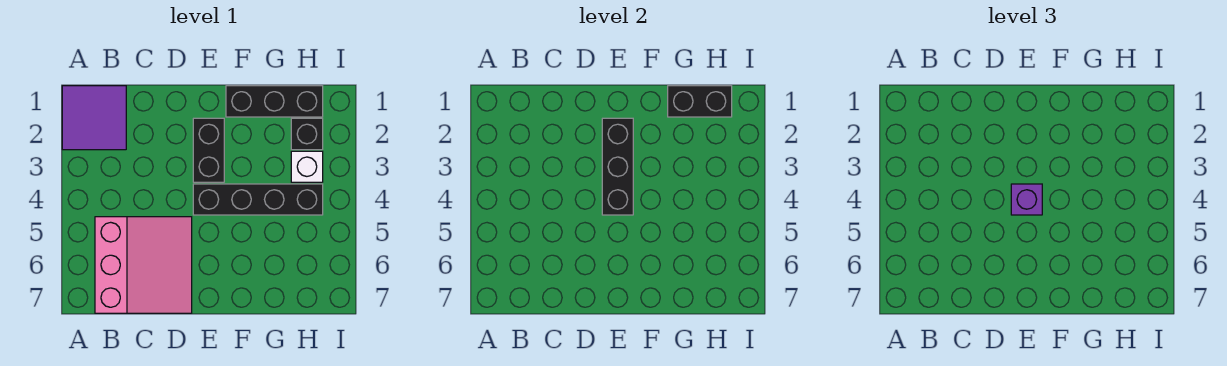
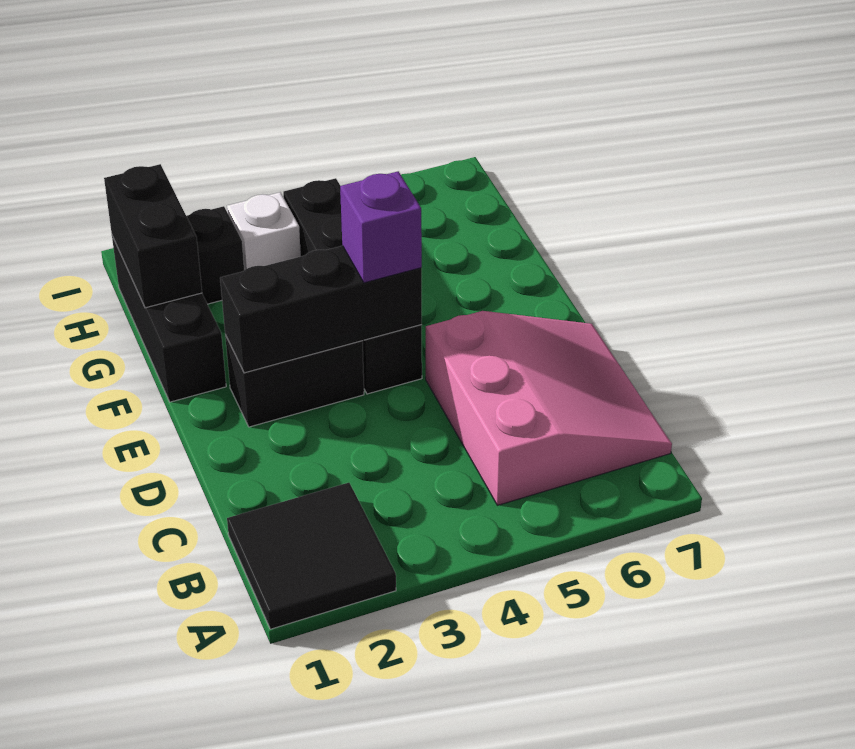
purple tile A1:B2 level 1 -> black tile A1:B2 level 1
pink slope B5:D7 level 1 top B -> pink slope B5:D7 level 1 top 5

